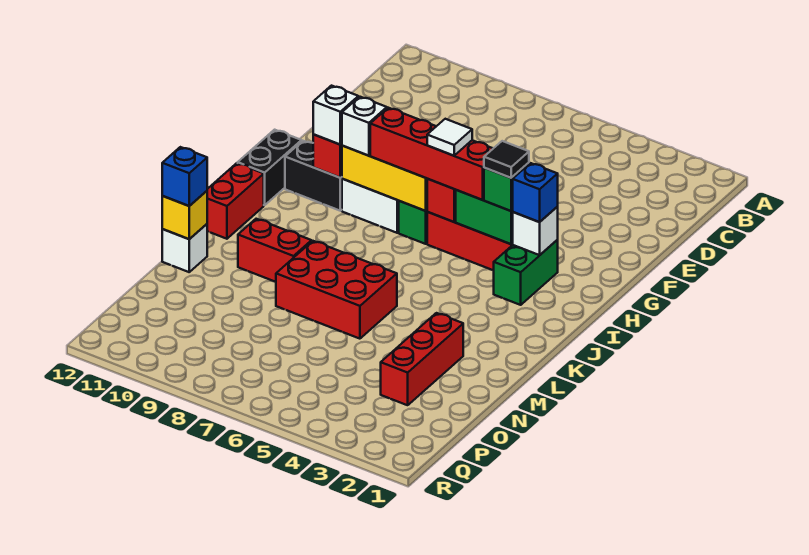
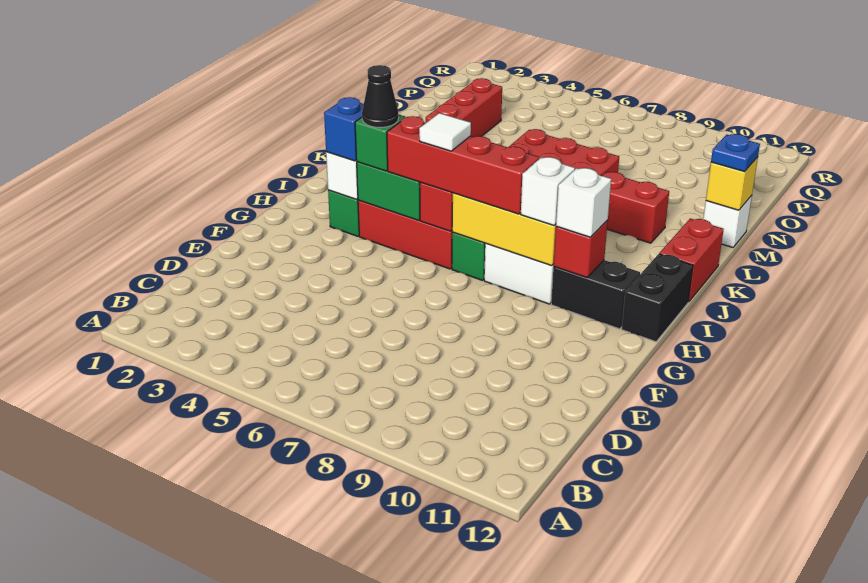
black tile H4 level 4 -> black cone H4 level 4
blue brick M12 level 3 -> blue plate M12 level 3

